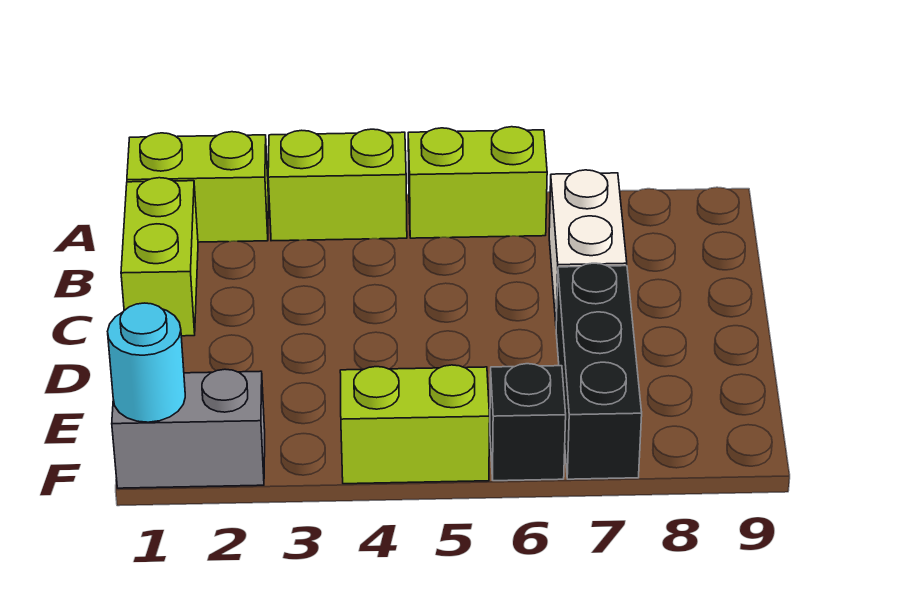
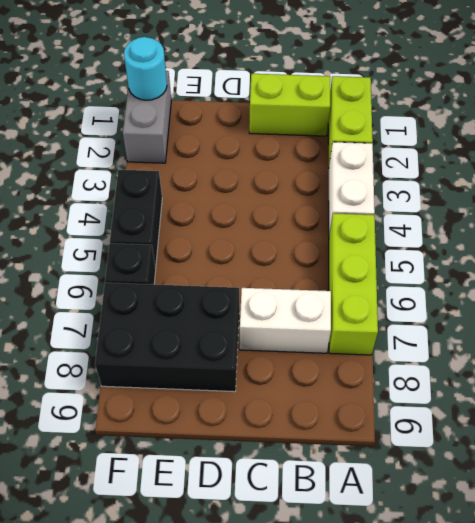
lime brick A3:A4 level 1 -> white brick A3:A4 level 1
lime brick A5:A6 level 1 -> lime brick A5:A7 level 1
black brick D7:F7 level 1 -> black brick D7:F8 level 1
lime brick F4:F5 level 1 -> black brick F4:F5 level 1

